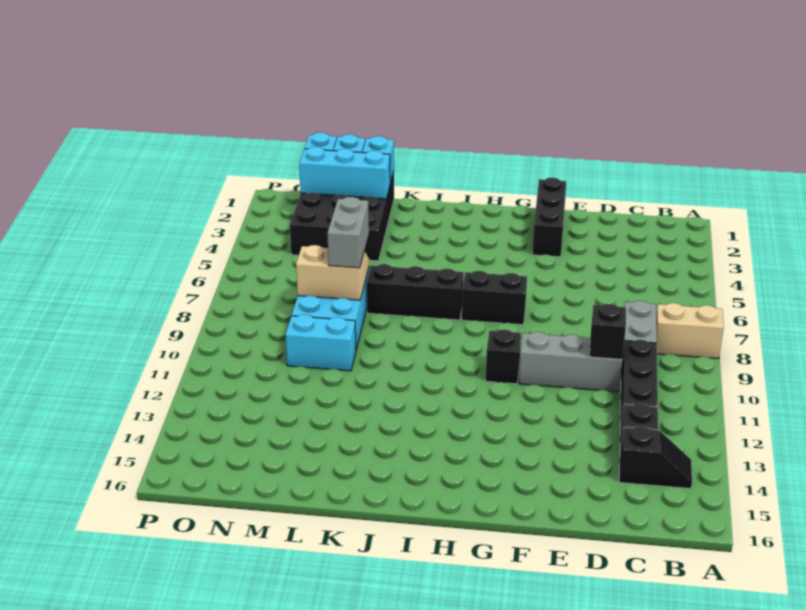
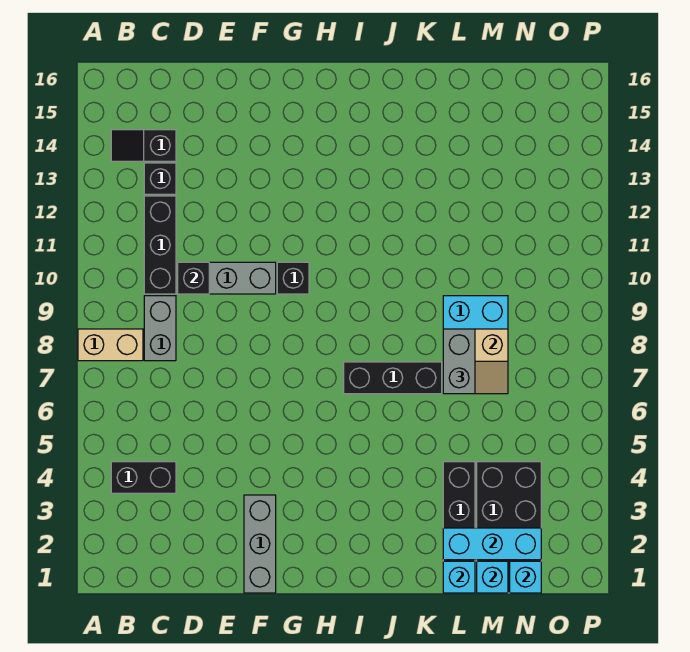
black brick F1:F3 level 1 -> grey brick F1:F3 level 1
black brick G7:H7 level 1 -> black brick B4:C4 level 1
cyan brick L10:M10 level 1 -> none

